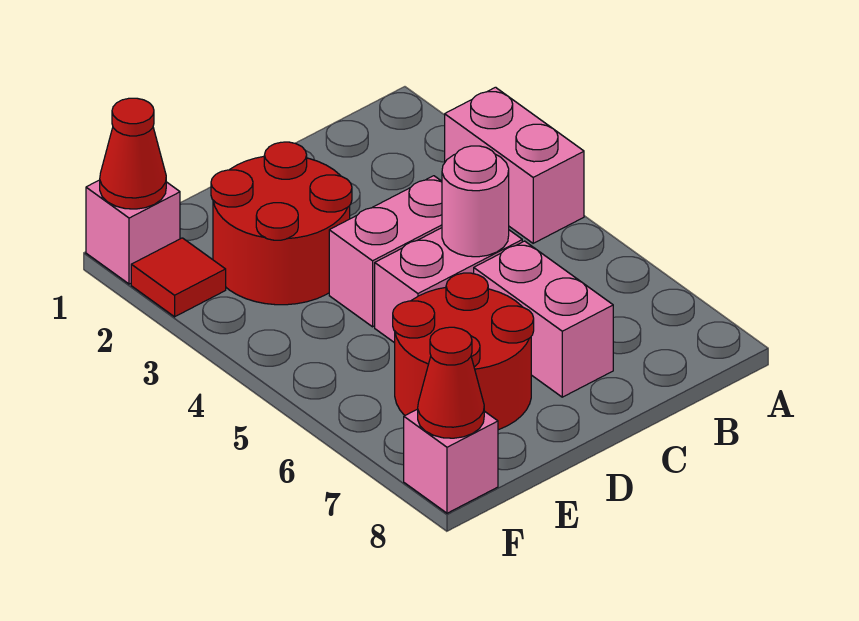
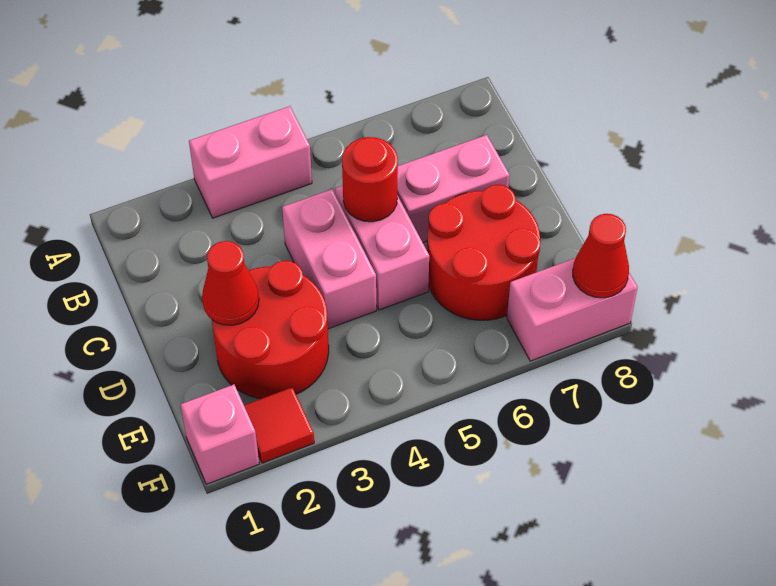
pink round brick C5 level 2 -> red round brick C5 level 2
red cone F1 level 2 -> red cone D2 level 2
pink brick F8 level 1 -> pink brick F7:F8 level 1

